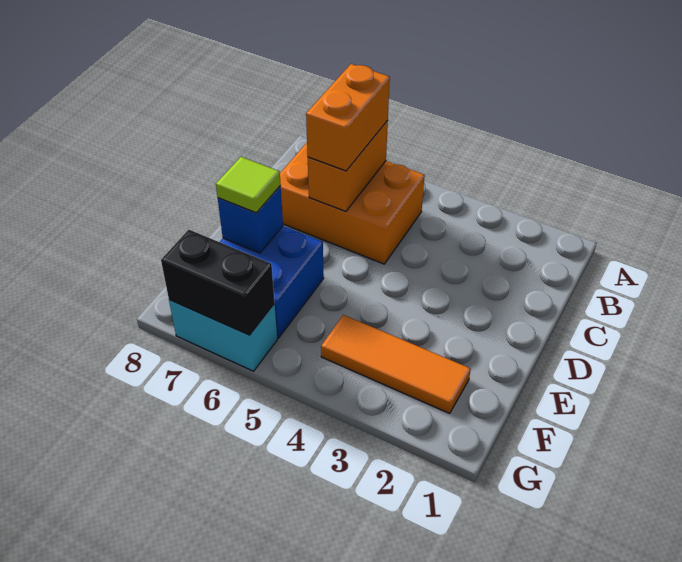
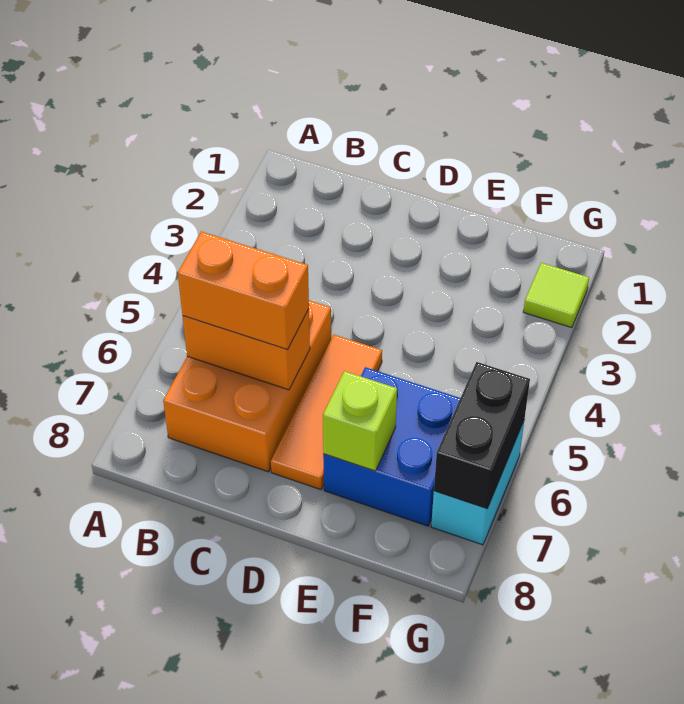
blue brick E7 level 2 -> lime brick E7 level 2
lime tile E7 level 3 -> lime tile G2 level 1
orange tile F2:F4 level 1 -> orange tile D5:D7 level 1

